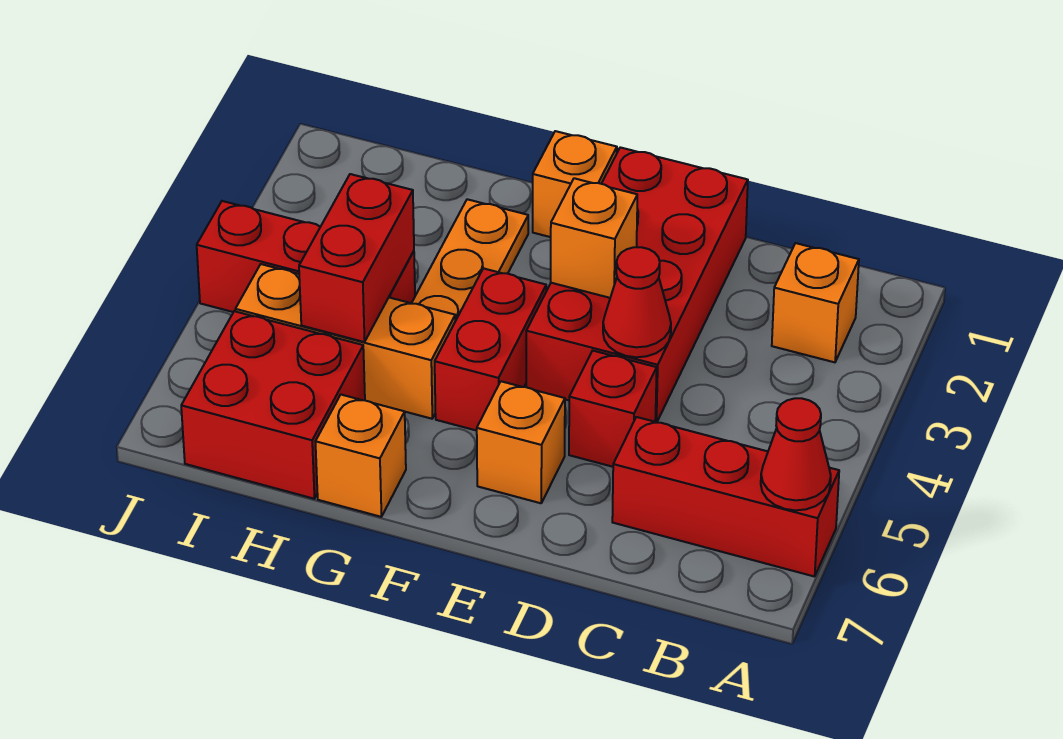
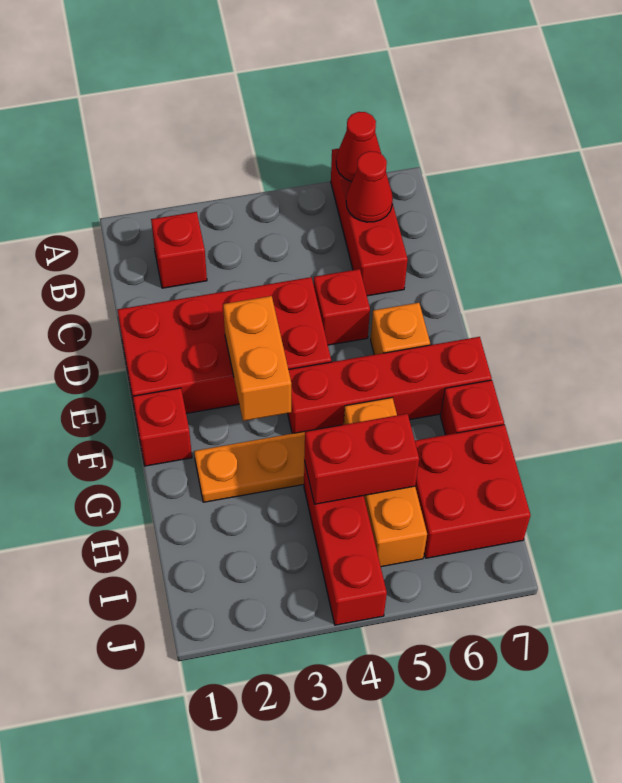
orange brick B2 level 1 -> red brick B2 level 1
red cone D4 level 2 -> red cone B6 level 2
orange brick E3 level 2 -> orange brick E3:F3 level 2
orange brick F1 level 1 -> red brick F1 level 1
red brick F4:F5 level 1 -> red brick F4:F7 level 1
orange brick G7 level 1 -> red brick G7 level 1

